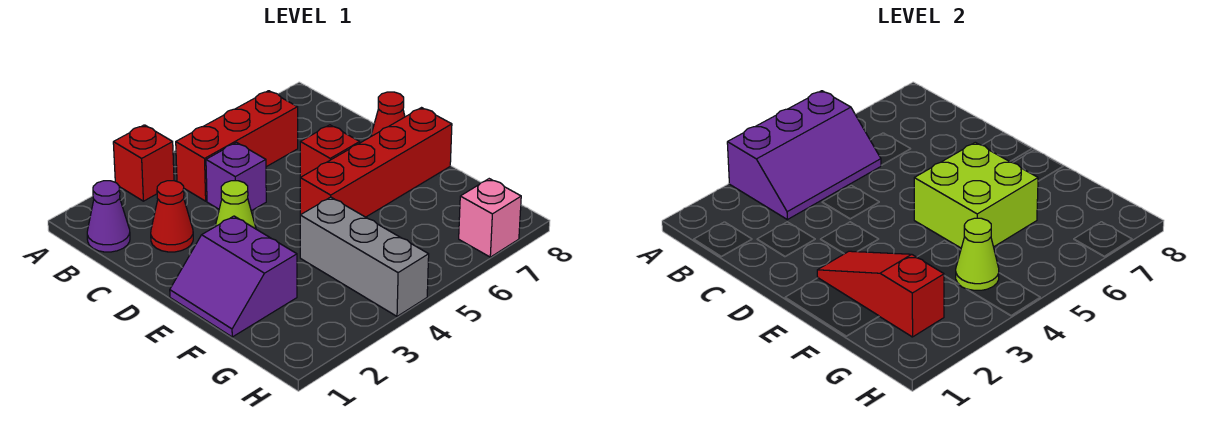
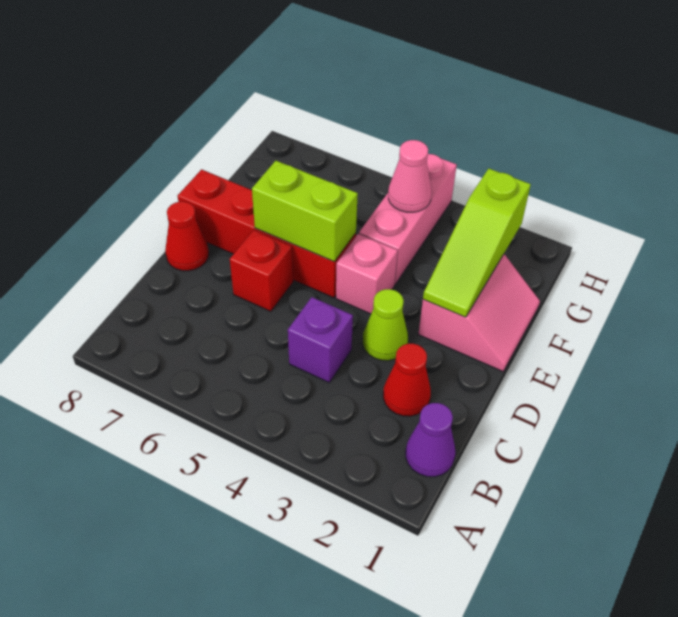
red brick A3 level 1 -> none
purple slope A3:B5 level 2 top A -> none
red brick B4:B6 level 1 -> none
purple slope E1:F2 level 1 top 2 -> pink slope E1:F2 level 1 top 2
red slope E2:G2 level 2 top G -> lime slope E2:G2 level 2 top G
lime brick E5:F6 level 2 -> lime brick E5:E6 level 2
grey brick F4:H4 level 1 -> pink brick F4:H4 level 1
lime cone G4 level 2 -> pink cone G4 level 2
pink brick H7 level 1 -> pink brick E4 level 1

